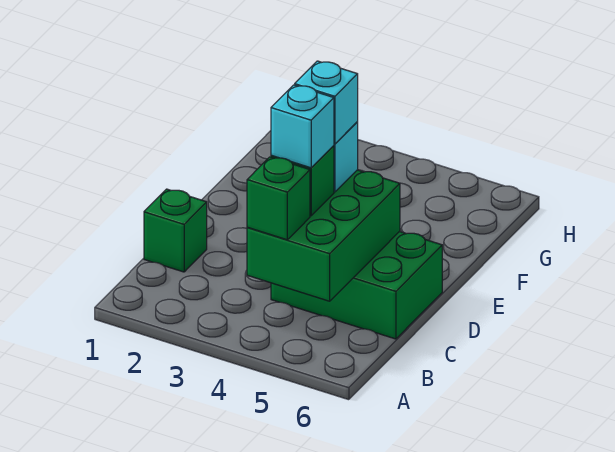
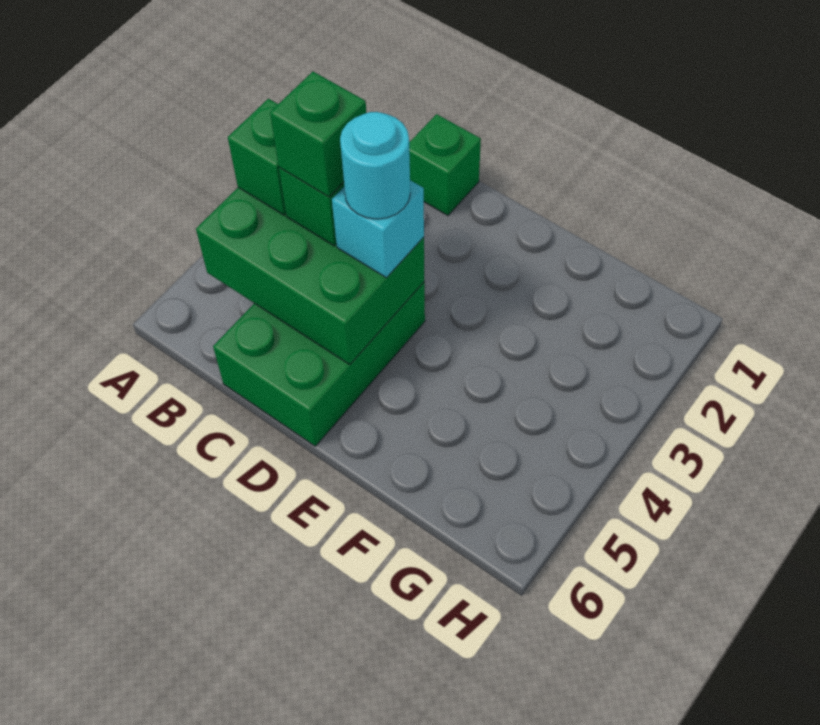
cyan brick C4 level 4 -> green brick C4 level 4
cyan brick D4 level 4 -> cyan round brick D4 level 4

